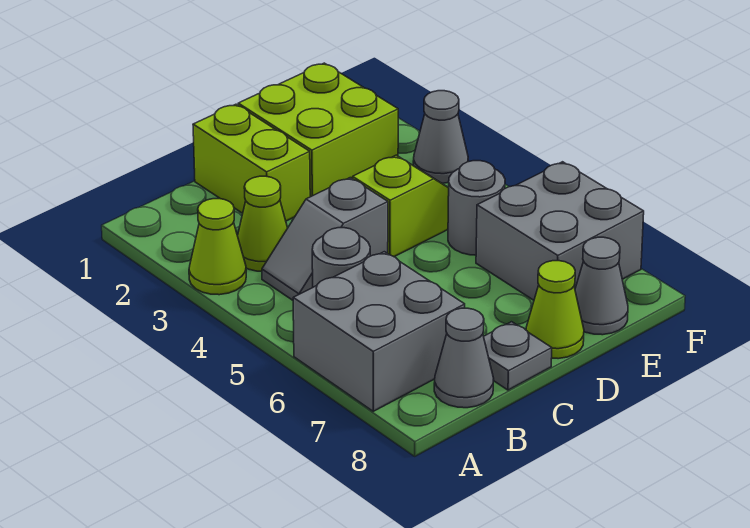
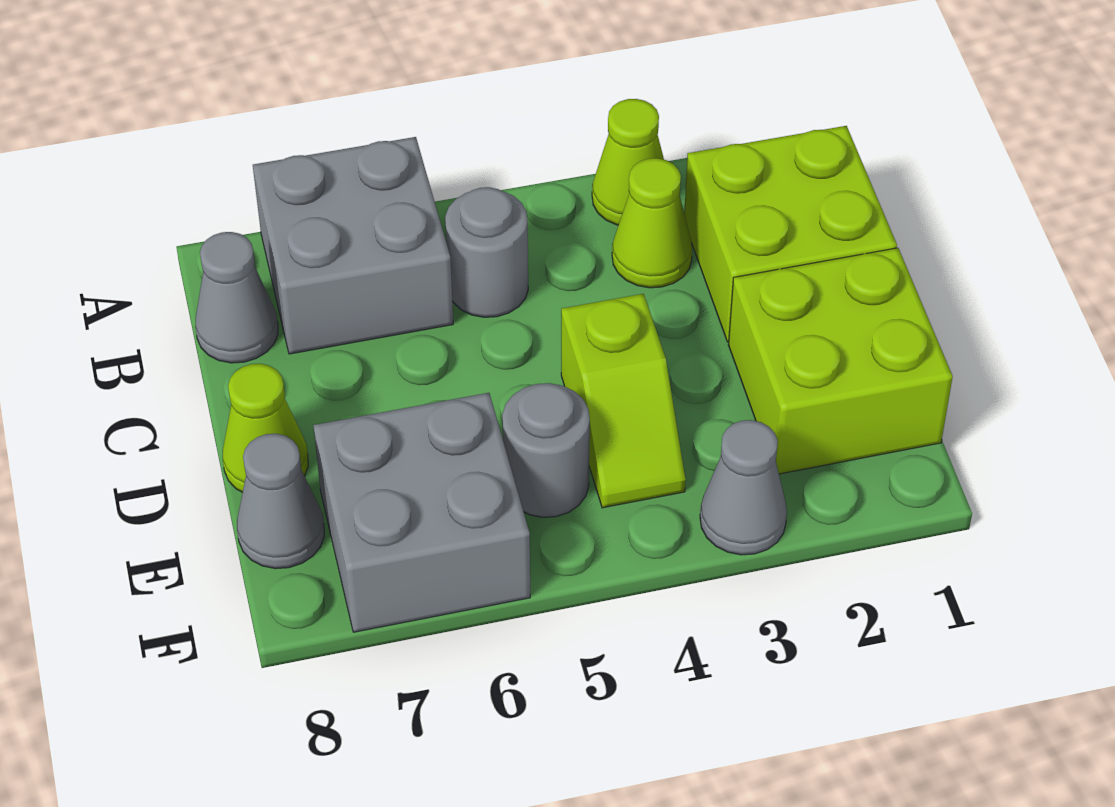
grey slope B4:C4 level 1 top C -> none
lime brick C1:C2 level 1 -> lime brick B1:C2 level 1
grey plate C8 level 1 -> none

